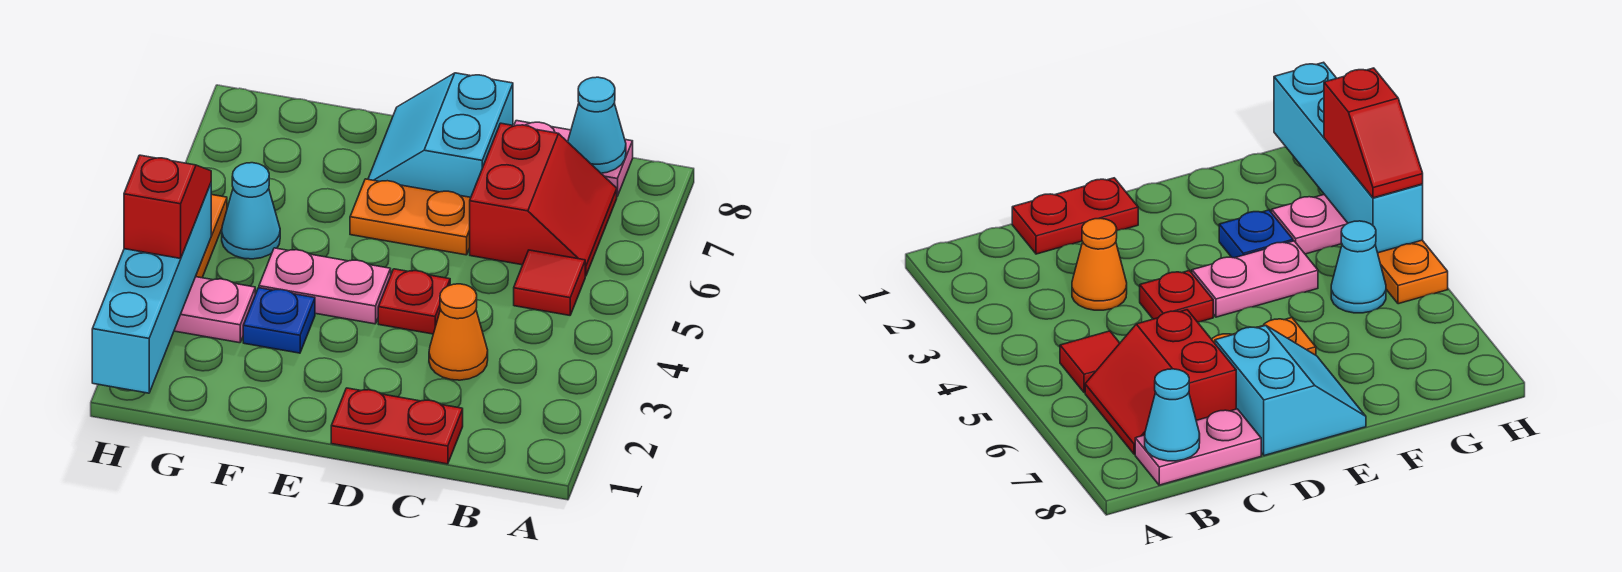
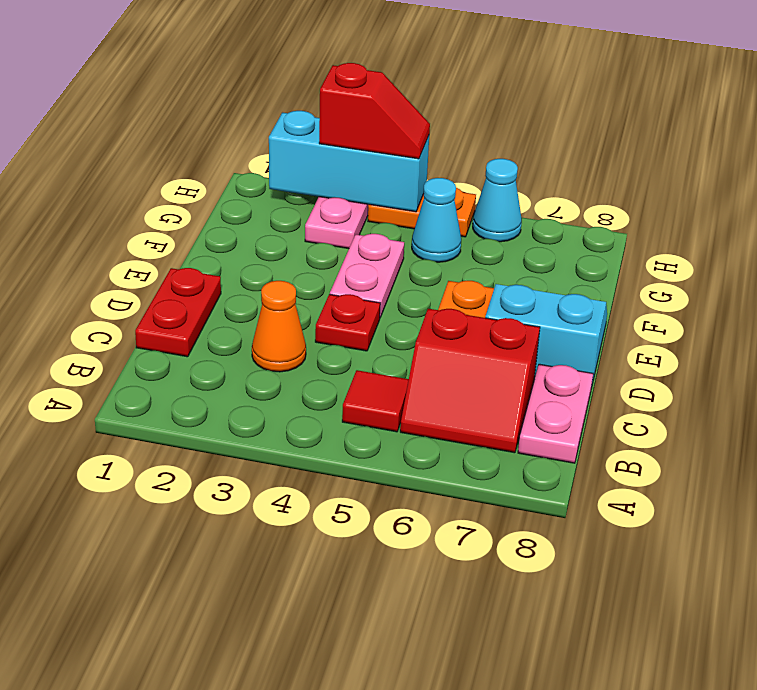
cyan cone B8 level 2 -> cyan cone H6 level 1
blue plate F3 level 1 -> none
cyan brick H1:H4 level 2 -> cyan brick H2:H4 level 2

